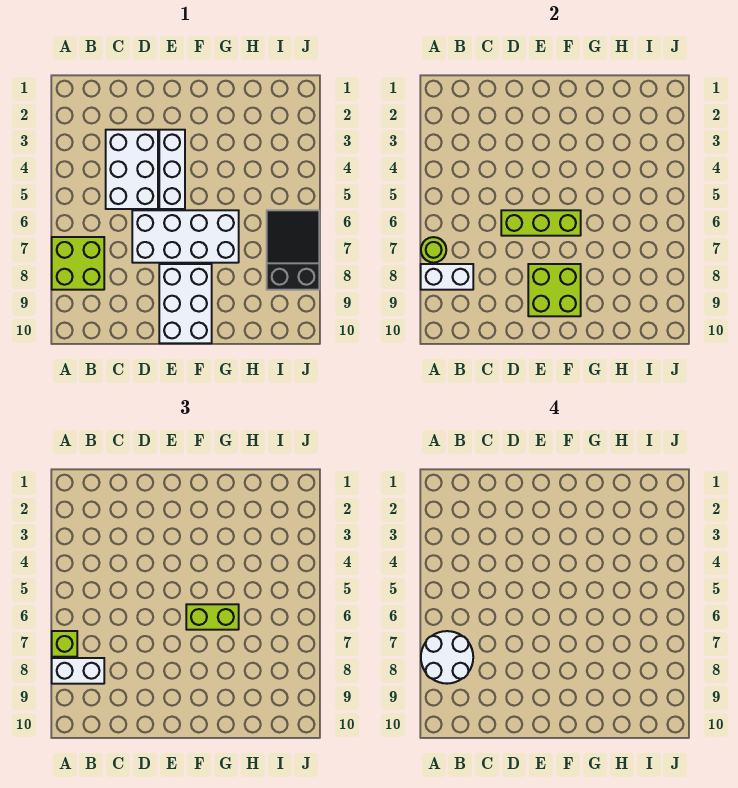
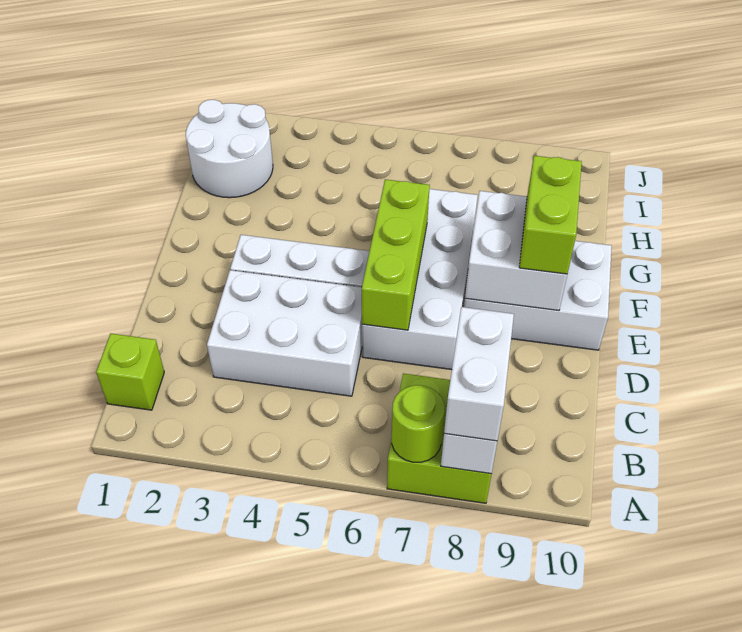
lime brick A7 level 3 -> lime brick B1 level 1
white round brick A7:B8 level 4 -> white round brick H1:I2 level 1
lime brick E8:F9 level 2 -> white brick E8:F9 level 2
lime brick F6:G6 level 3 -> lime brick E9:F9 level 3
black slope I6:J8 level 1 top 8 -> none

